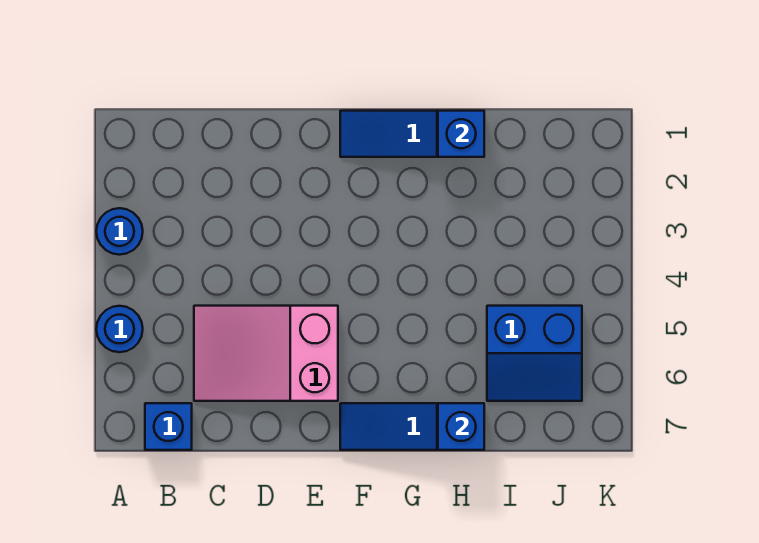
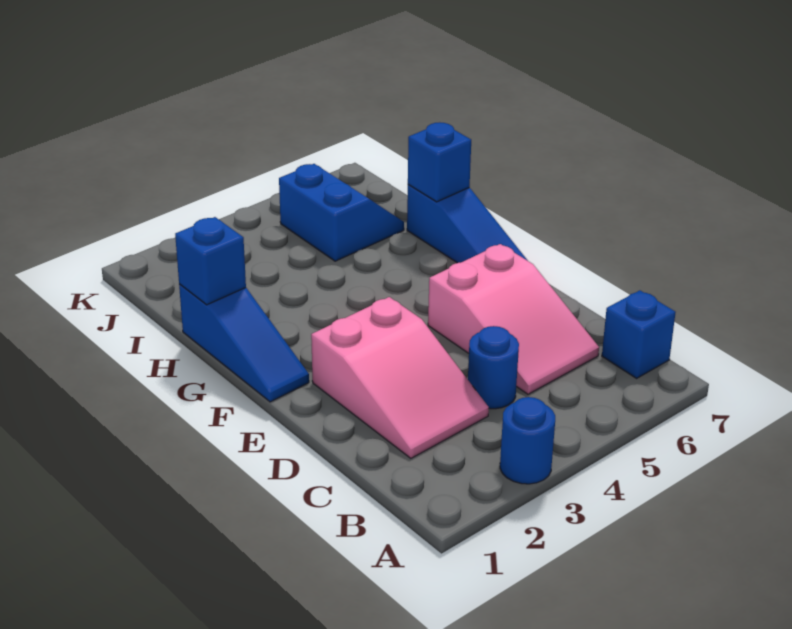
blue round brick A5 level 1 -> blue round brick C4 level 1
none -> pink slope C2:E3 level 1 top E

